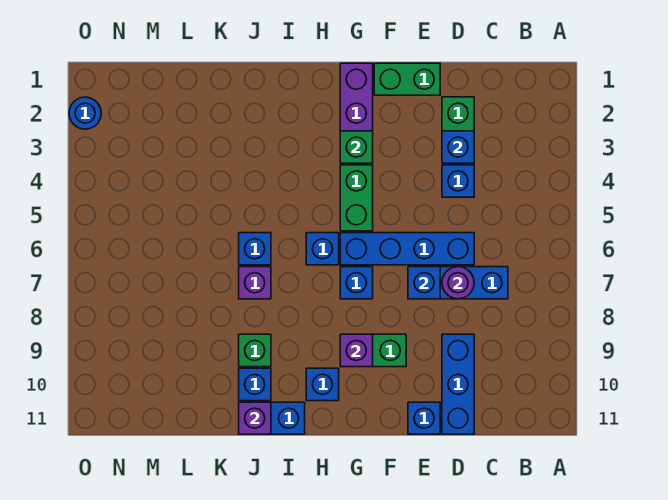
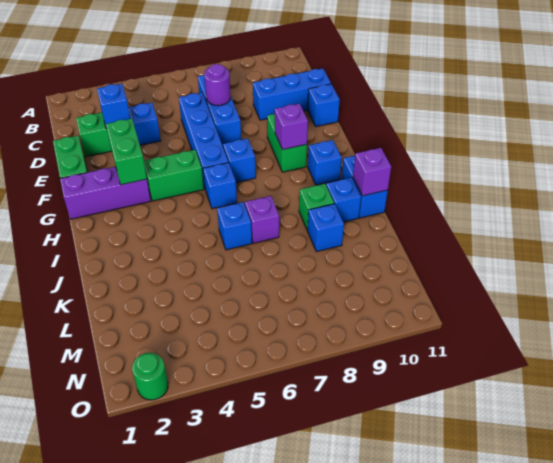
blue brick E7 level 2 -> blue brick K9 level 1
green brick G3 level 2 -> green brick F3:G3 level 2
blue round brick O2 level 1 -> green round brick O2 level 1

